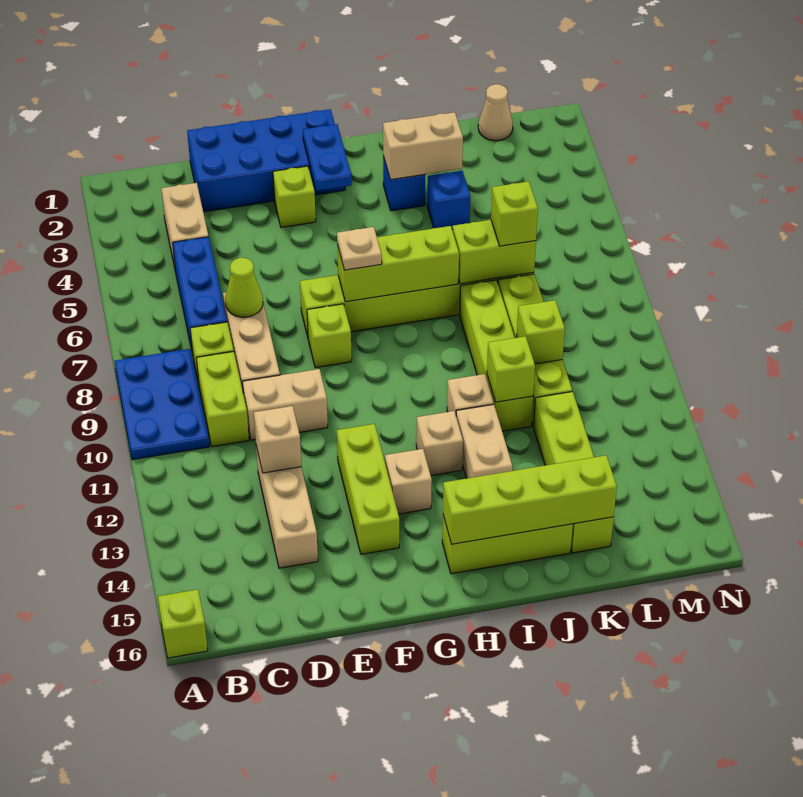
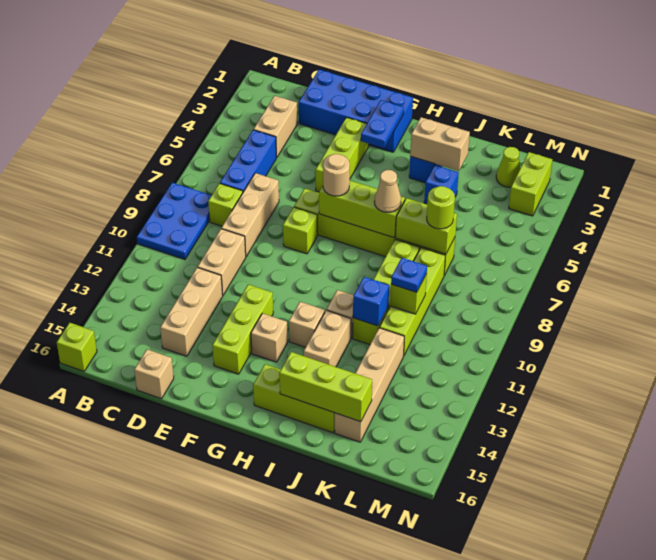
lime brick C9:C10 level 1 -> lime brick M2:M3 level 1
lime cone D7 level 2 -> lime cone L2 level 1
tan brick D10:E10 level 1 -> tan brick D10:D11 level 1
tan brick D12 level 2 -> tan brick D16 level 1
lime brick F3 level 1 -> lime brick F3:F5 level 1
tan plate G7 level 3 -> tan round brick G7 level 3
lime brick H15:K15 level 2 -> lime brick I15:K15 level 2
lime brick J11 level 2 -> blue brick J11 level 2
lime brick K7 level 3 -> lime round brick K7 level 3
none -> blue plate K10 level 3
lime brick K12:K15 level 1 -> tan brick K12:K15 level 1
tan cone L1 level 1 -> tan cone I7 level 3

